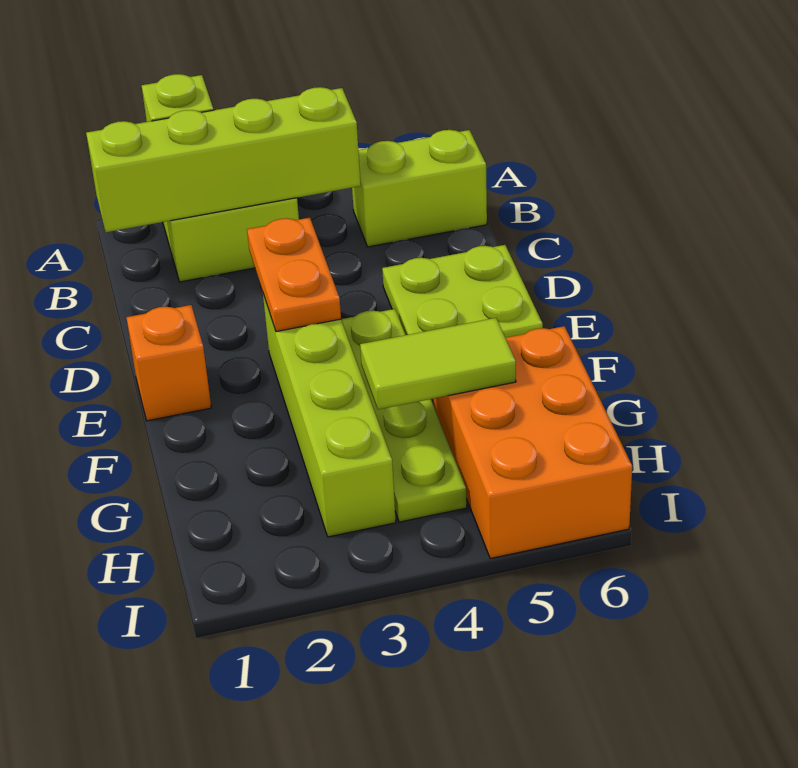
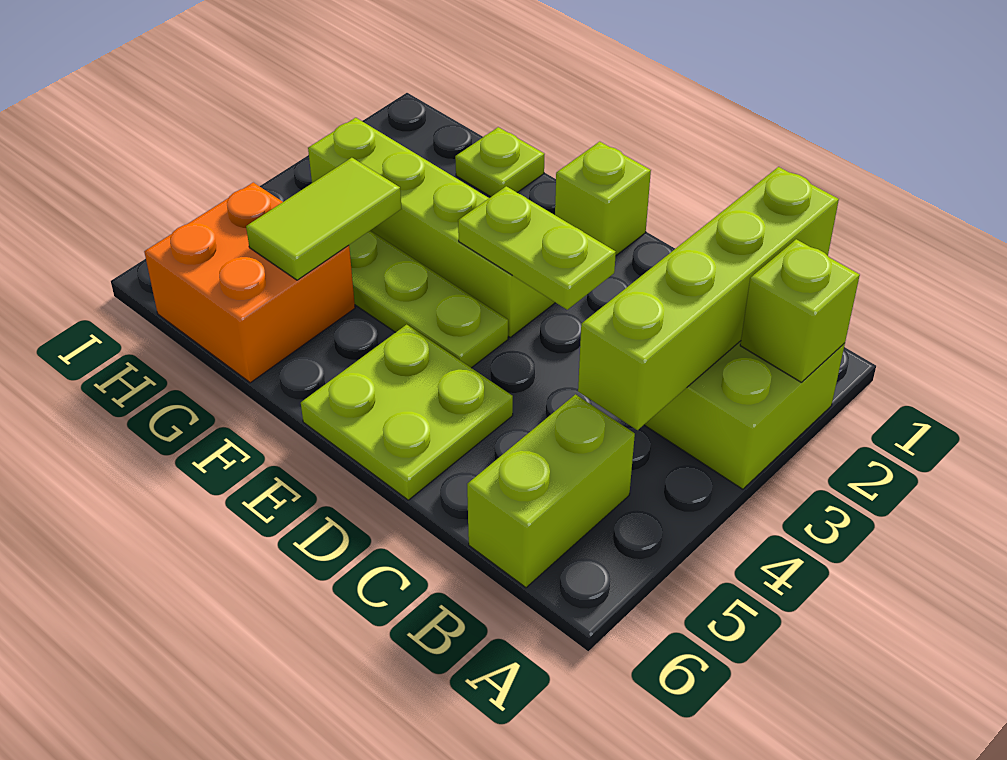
orange plate D3:E3 level 2 -> lime plate D3:E3 level 2
orange brick E1 level 1 -> lime brick E1 level 1
none -> lime plate G1 level 1
orange brick G5:I6 level 1 -> orange brick G5:H6 level 1

